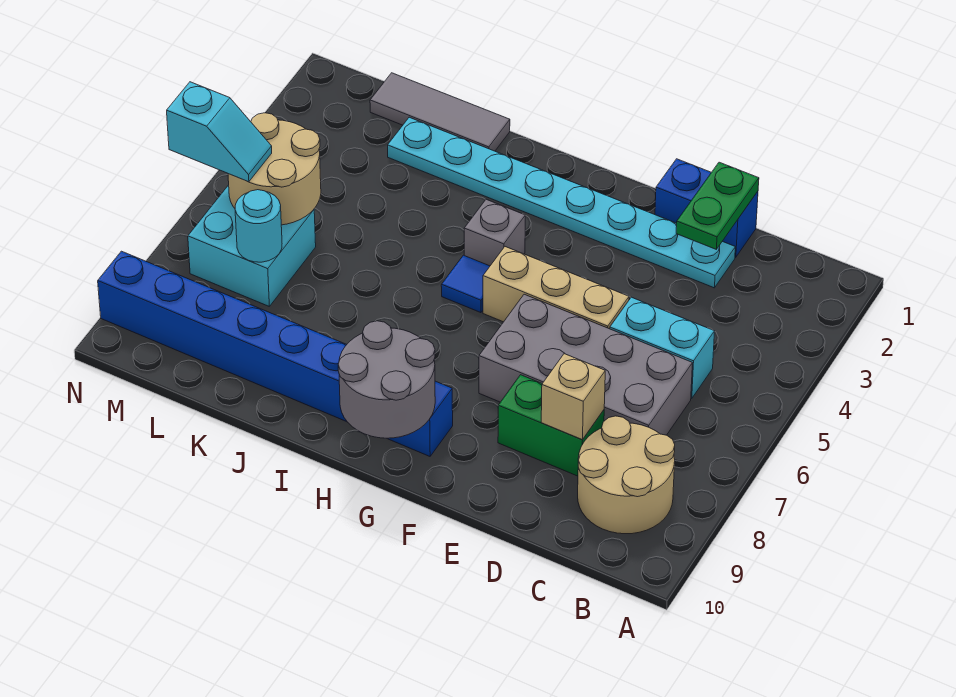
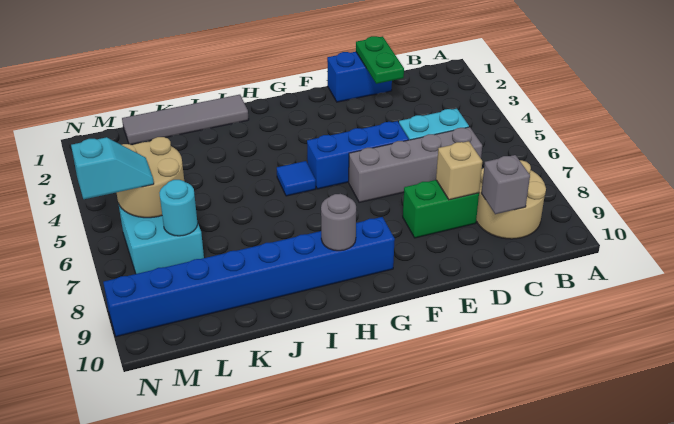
grey brick C6:F7 level 1 -> grey brick C6:F6 level 1
cyan plate D2:K2 level 1 -> none
tan brick E5:G5 level 1 -> blue brick E5:G5 level 1
grey round brick G9:H10 level 2 -> grey round brick H9 level 2
grey brick H4 level 1 -> grey brick C9 level 2
grey tile J1:L1 level 1 -> grey tile I1:L1 level 1

